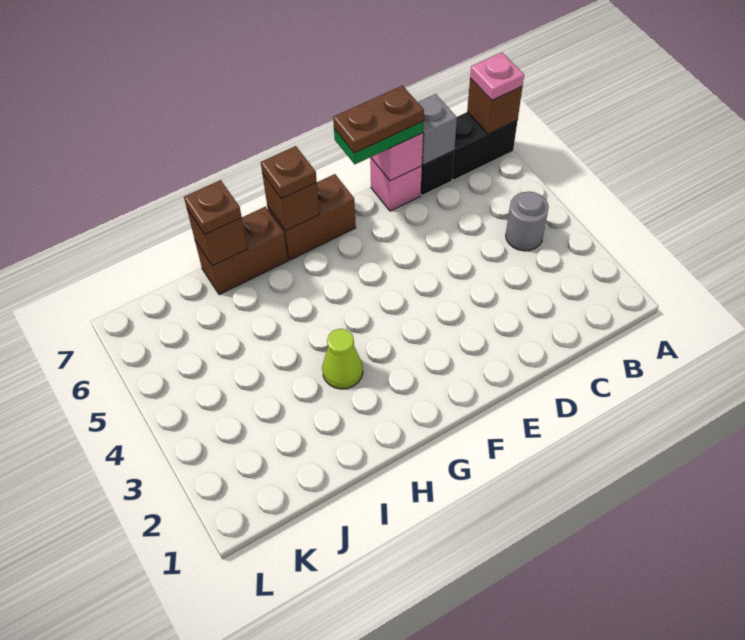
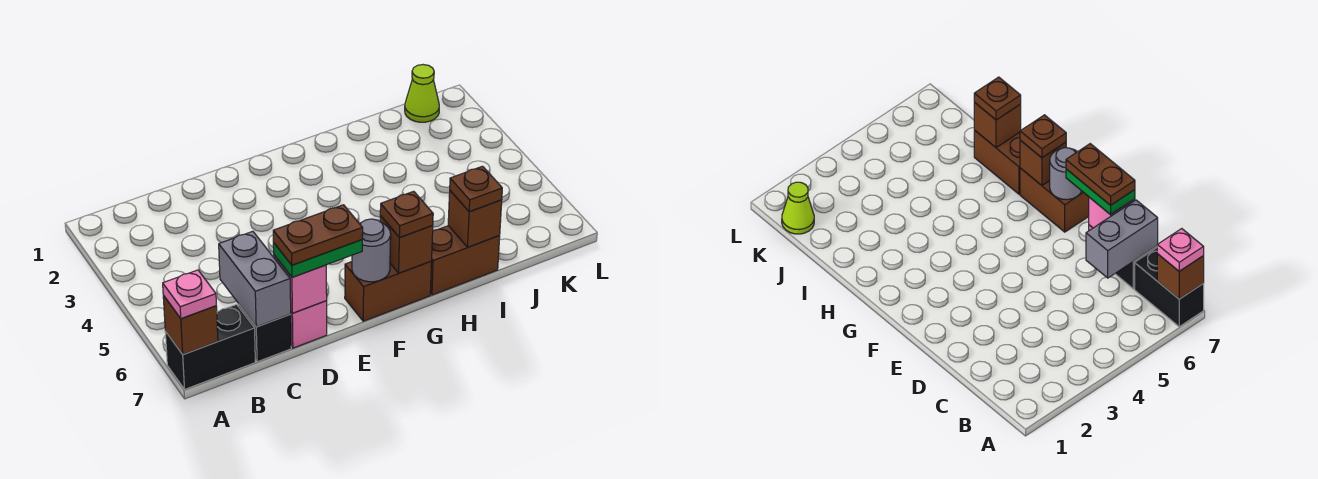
grey round brick B4 level 1 -> grey round brick F7 level 2
grey brick C7 level 2 -> grey brick C6:C7 level 2
lime cone H3 level 1 -> lime cone K1 level 1

